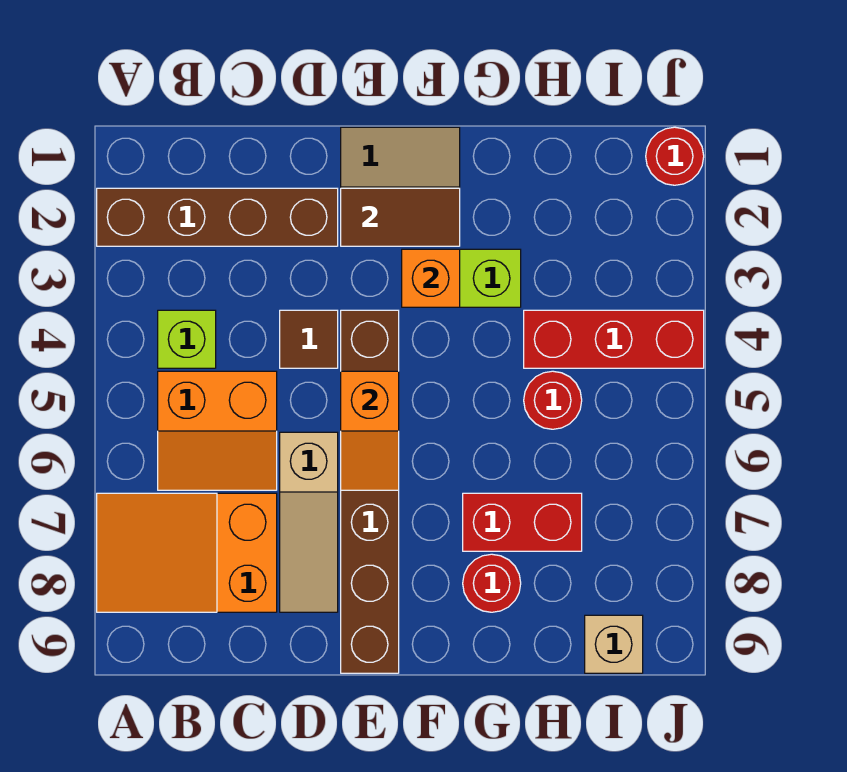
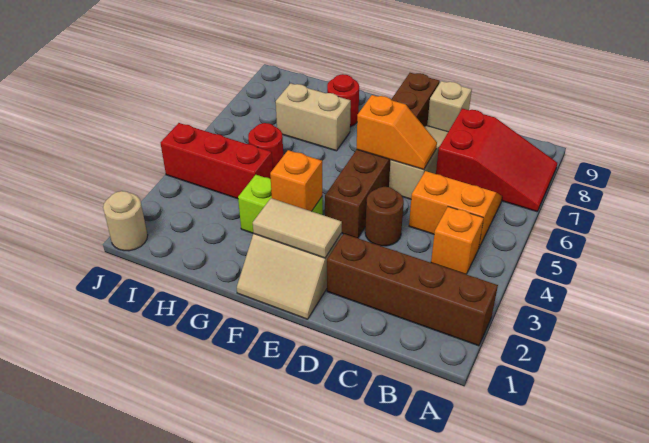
orange slope A7:C8 level 1 top C -> red slope A7:C8 level 1 top C
lime brick B4 level 1 -> orange brick B4 level 1
brown tile D4 level 1 -> brown round brick D4 level 1
brown tile E2:F2 level 2 -> tan tile E2:F2 level 2
orange slope E5:E6 level 2 top 5 -> orange slope D6:E6 level 2 top E
red brick G7:H7 level 1 -> tan brick G7:H7 level 1
tan brick I9 level 1 -> tan brick D9 level 1
red round brick J1 level 1 -> tan round brick J1 level 1

